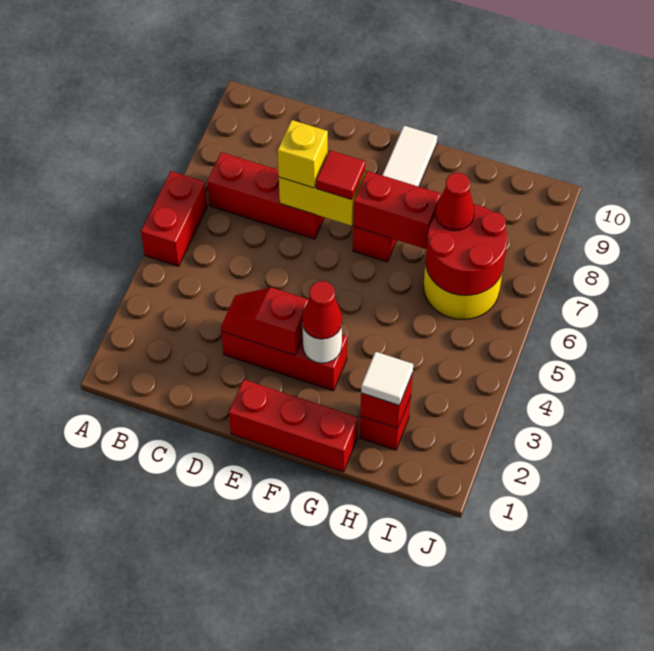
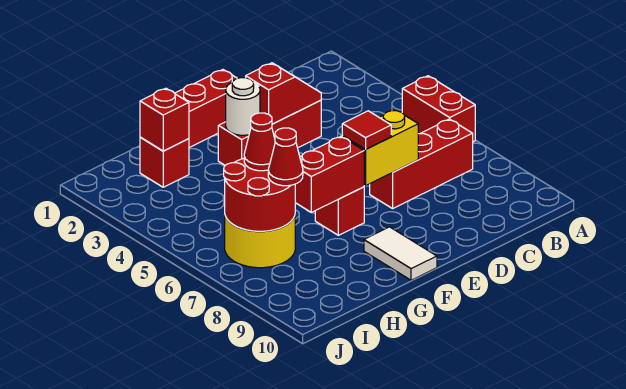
yellow brick D7 level 3 -> none
red cone F3 level 3 -> red cone H6 level 3
white tile H2 level 3 -> none

